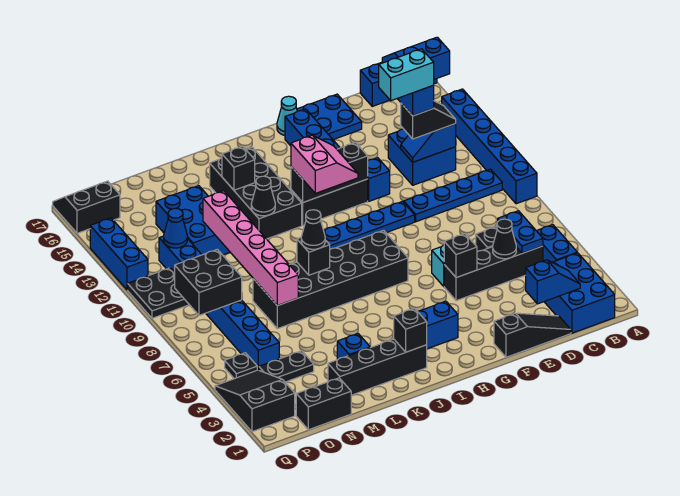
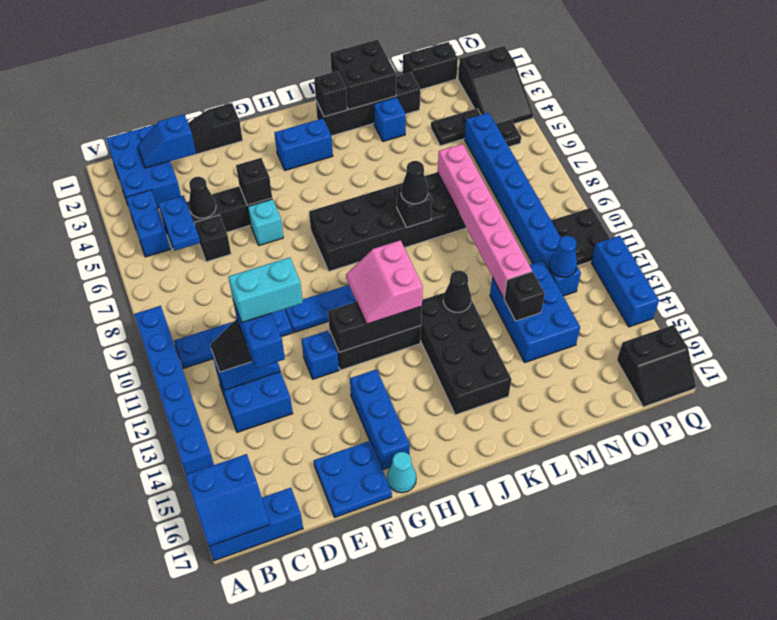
black brick K14 level 2 -> black brick M13 level 2
black brick O8:P9 level 2 -> black brick K1:L2 level 2

